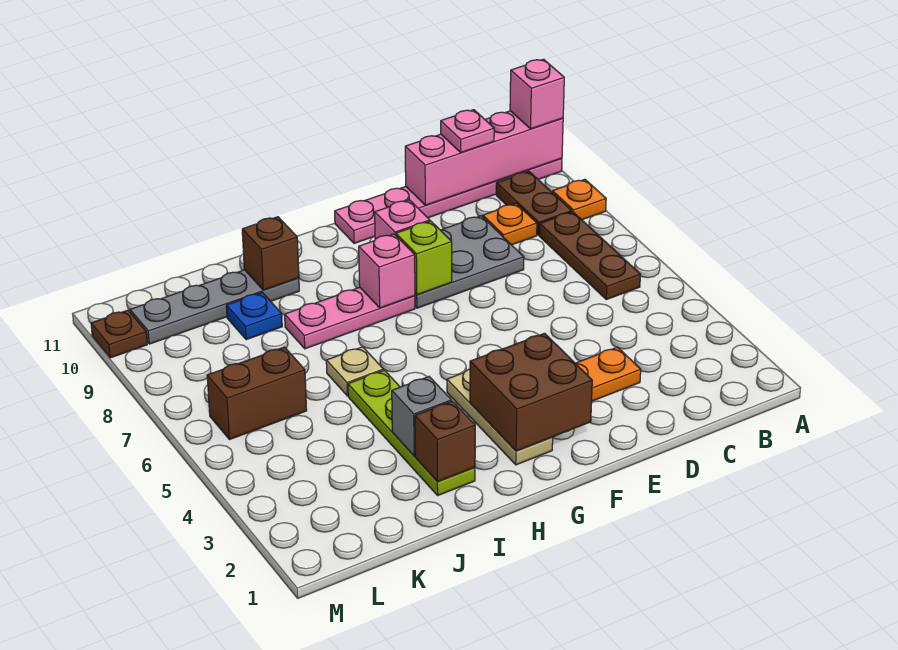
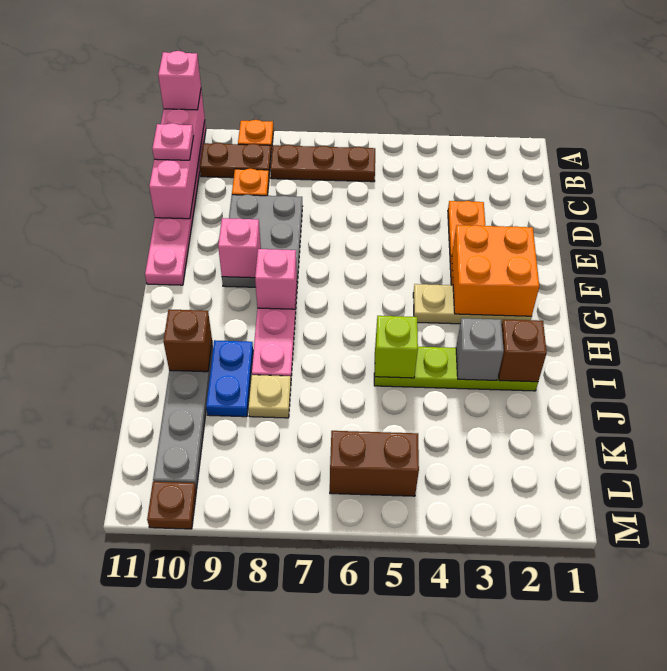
brown brick F2:G3 level 2 -> orange brick F2:G3 level 2
lime brick F8 level 2 -> lime brick I5 level 2
tan plate I6 level 1 -> tan plate J8 level 1
blue plate J9 level 1 -> blue plate I9:J9 level 1
brown brick K6:L6 level 1 -> brown brick L5:L6 level 1

